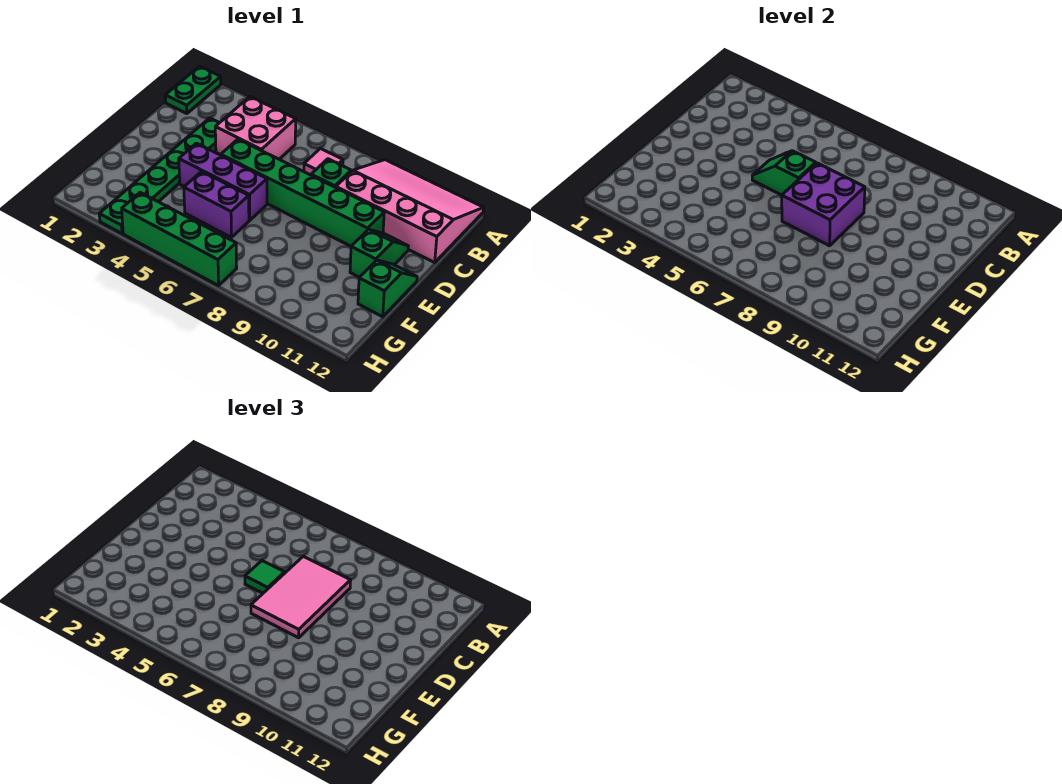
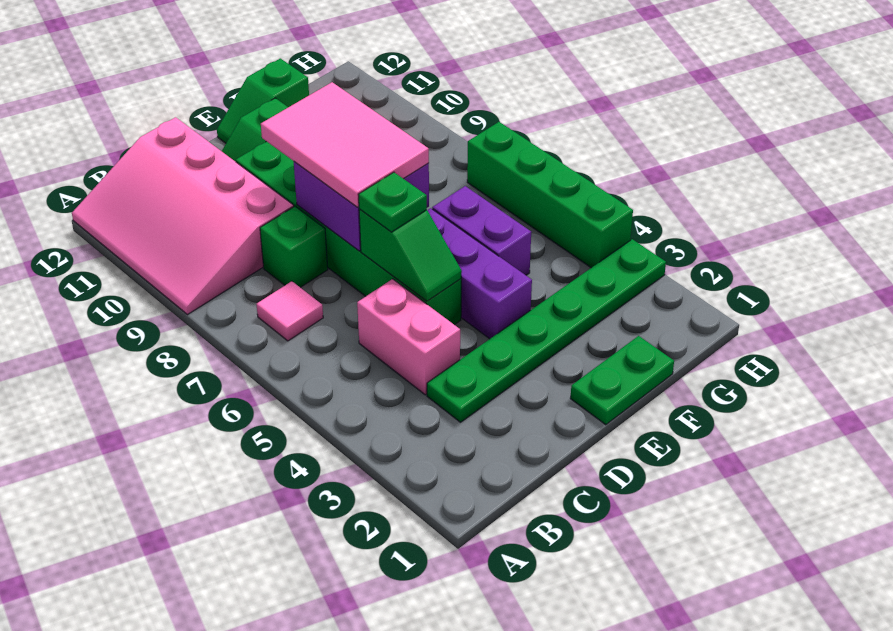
green plate A1:B1 level 1 -> green plate E1:F1 level 1
pink brick B4:C5 level 1 -> pink brick C4:C5 level 1
pink tile C7:E8 level 3 -> pink tile D7:E9 level 3
green tile D6 level 3 -> green plate D6 level 3

